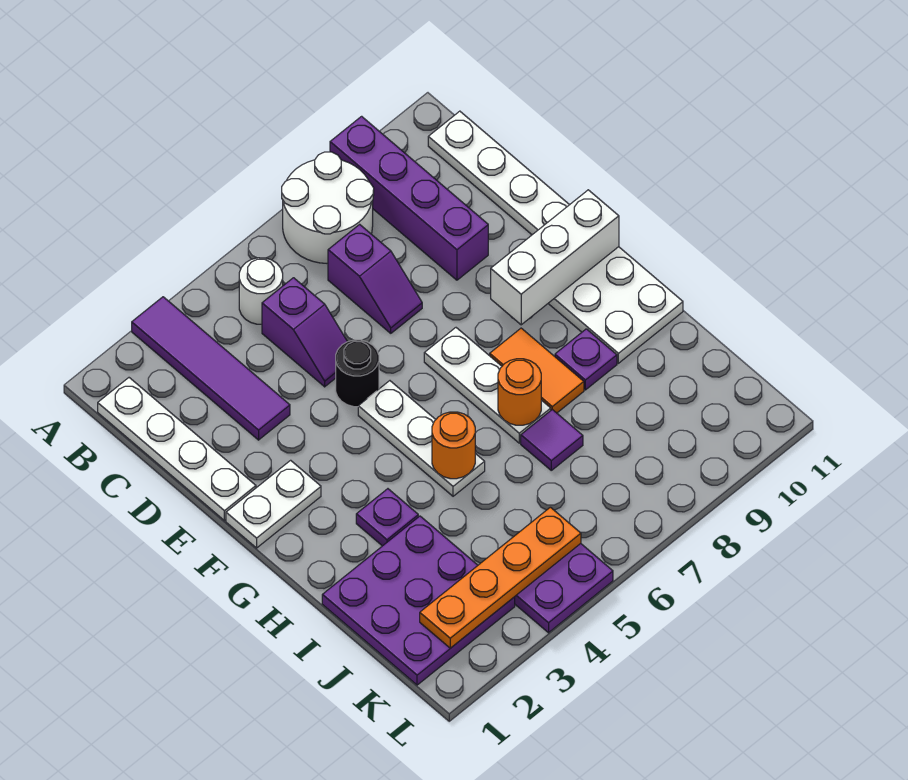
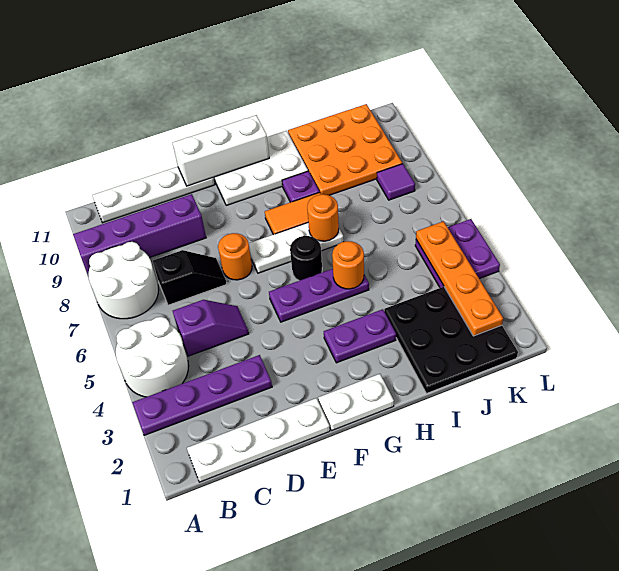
purple tile A3:D3 level 1 -> purple plate A3:D3 level 1
white round brick B5 level 1 -> white round brick A4:B5 level 1
purple slope C7:D7 level 1 top C -> black slope C7:D7 level 1 top C
black round brick E5 level 1 -> black round brick G6 level 1
none -> orange round brick E7 level 1
white plate F1:F2 level 1 -> white plate F1:G1 level 1
white plate F5:H5 level 1 -> purple plate F5:H5 level 1
white brick F9:F11 level 2 -> white brick E11:G11 level 2
purple plate H3 level 1 -> purple plate G3:H3 level 1
purple plate I1:K3 level 1 -> black plate I1:K3 level 1
purple tile I7 level 1 -> purple tile K8 level 1
none -> orange plate I9:K11 level 1

